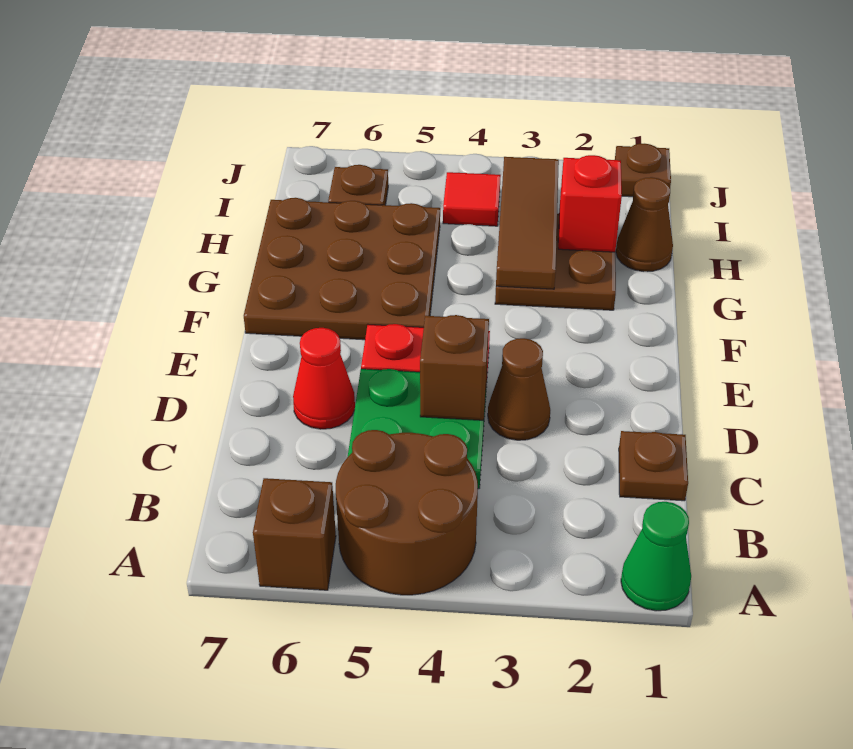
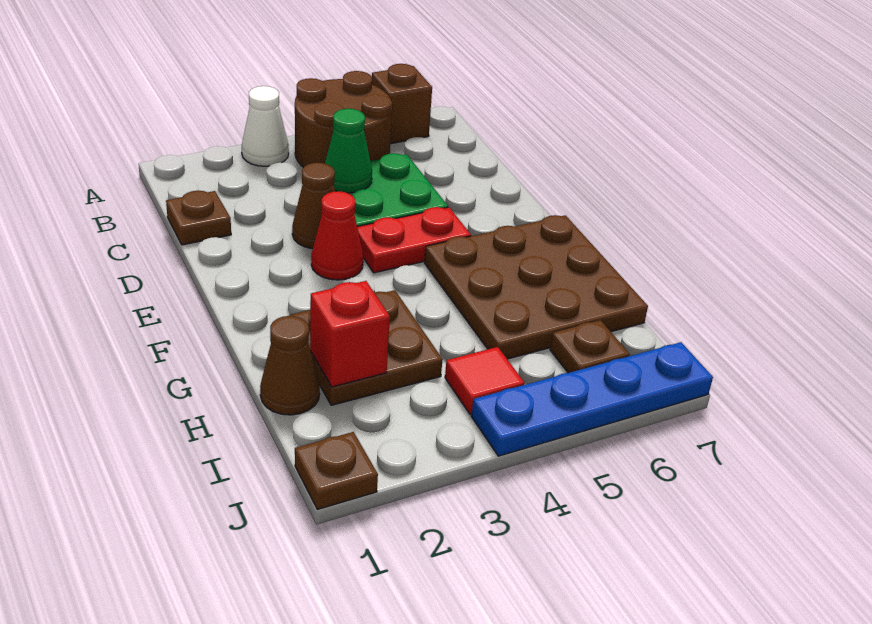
green cone A1 level 1 -> green cone C4 level 2
none -> white cone A3 level 1
brown brick D4 level 2 -> none
red cone D6 level 1 -> red cone E3 level 1
brown tile G3:I3 level 2 -> none
none -> blue plate J4:J7 level 1

